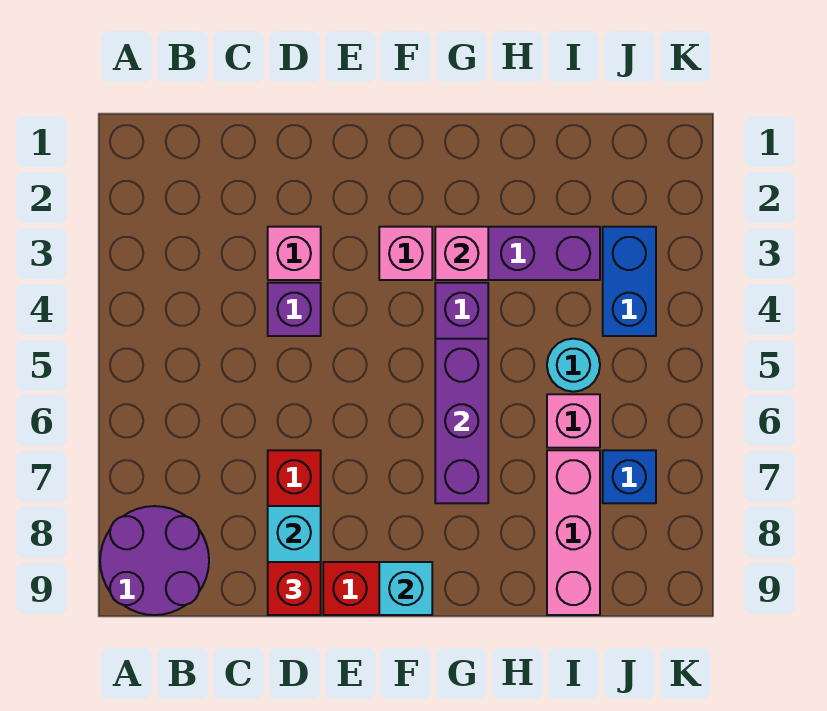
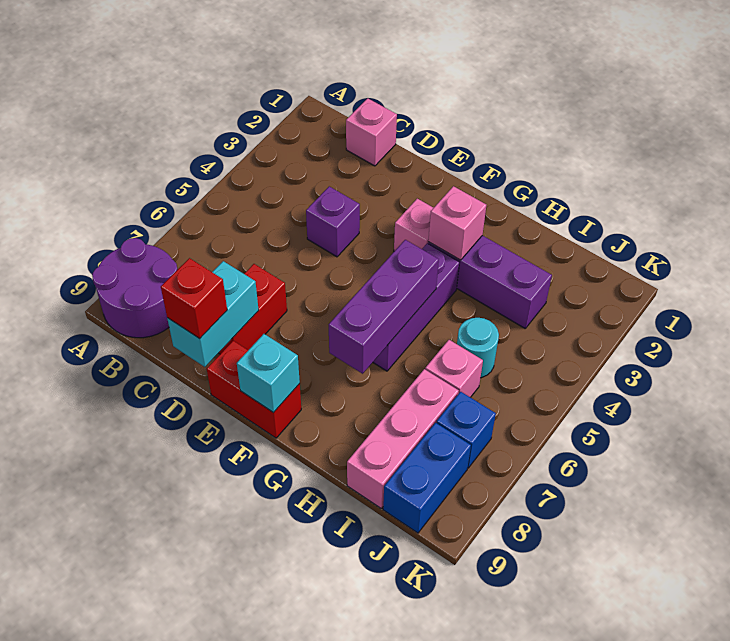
pink brick D3 level 1 -> pink brick C1 level 1
blue brick J3:J4 level 1 -> blue brick J8:J9 level 1

